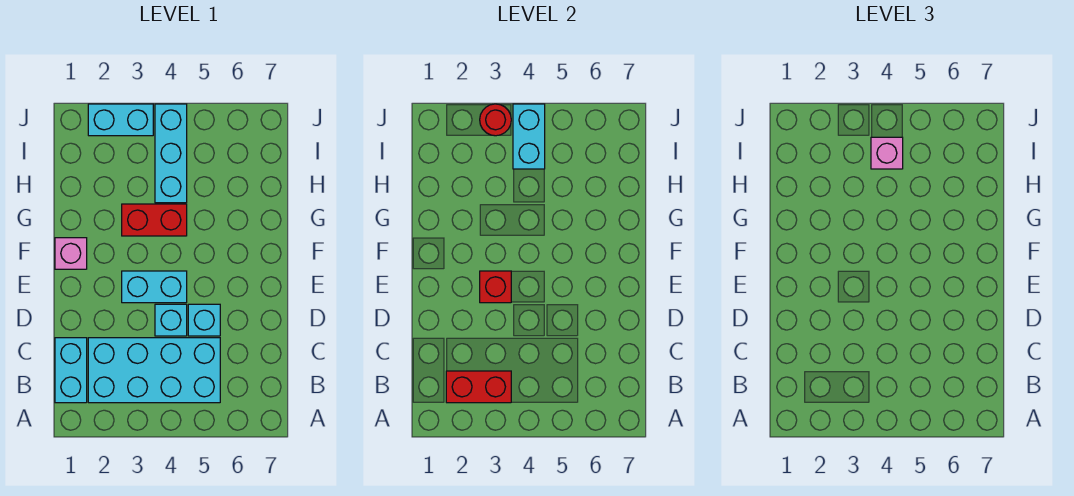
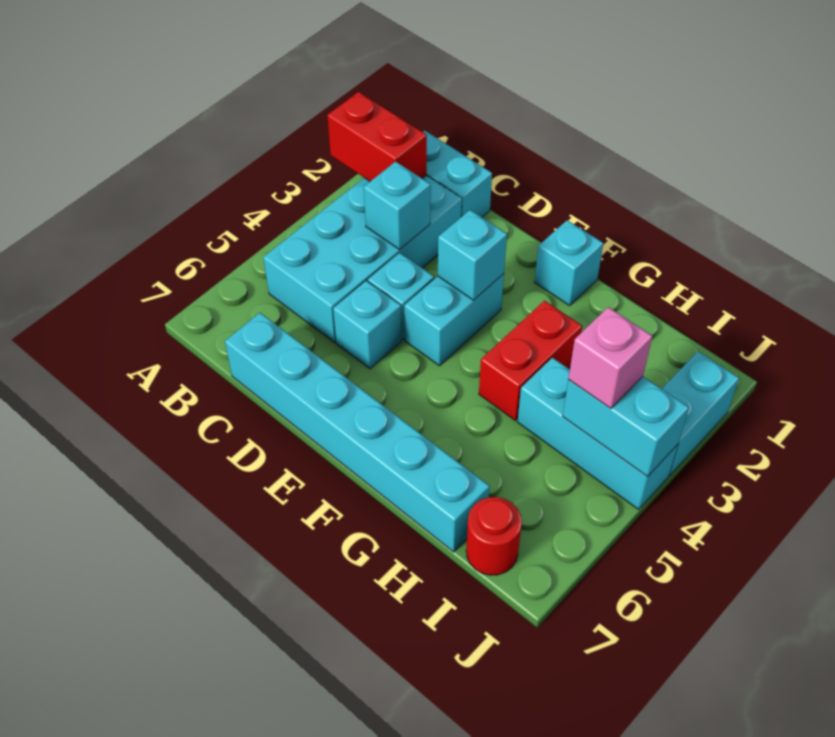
red brick B2:B3 level 2 -> red brick A2:B2 level 2
none -> cyan brick C3 level 2
none -> cyan brick C7:H7 level 1
red brick E3 level 2 -> cyan brick E3 level 2
pink brick F1 level 1 -> cyan brick F1 level 1
red round brick J3 level 2 -> red round brick I7 level 1

